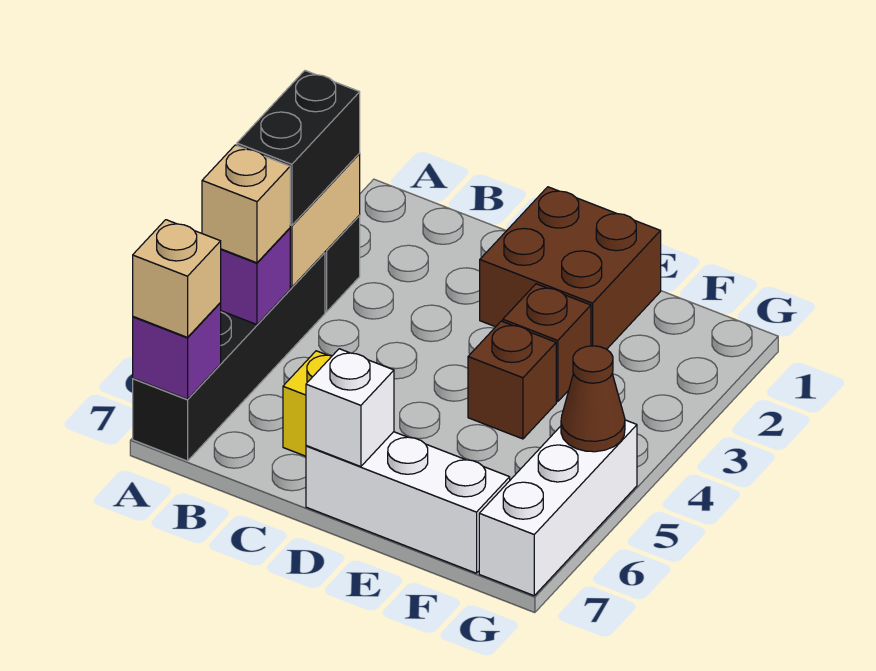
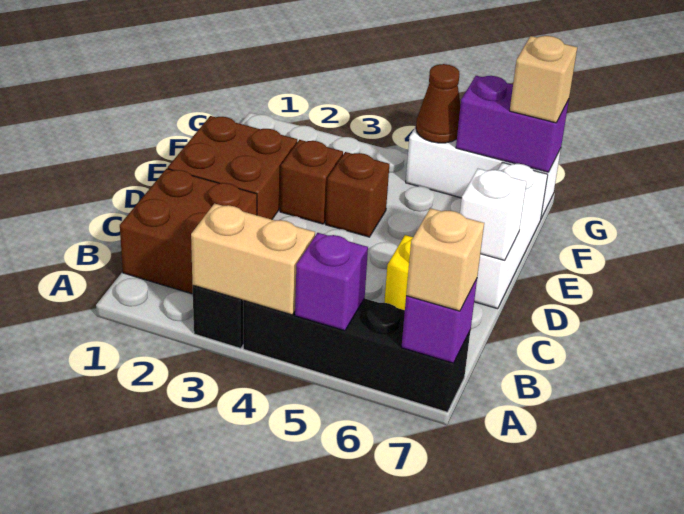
black brick A3:A4 level 3 -> none
tan brick A5 level 3 -> tan brick G7 level 3
none -> brown brick B1:C2 level 1
none -> purple brick G6:G7 level 2

